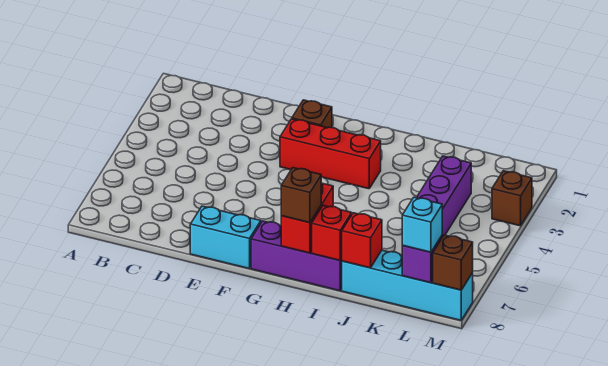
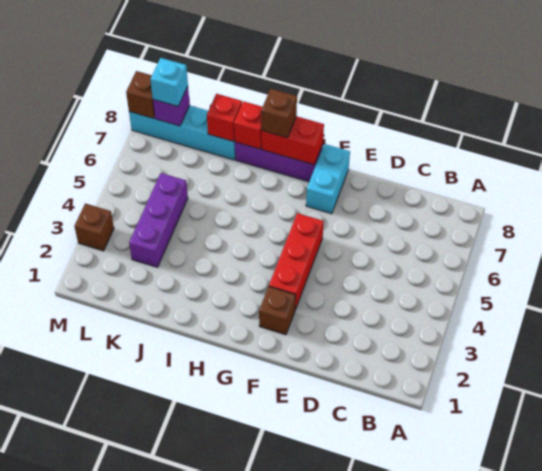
cyan brick E8:F8 level 1 -> cyan brick F7:F8 level 1
red brick F3:H3 level 1 -> red brick F3:F5 level 1
red brick H7:H8 level 2 -> red brick G8:H8 level 2

